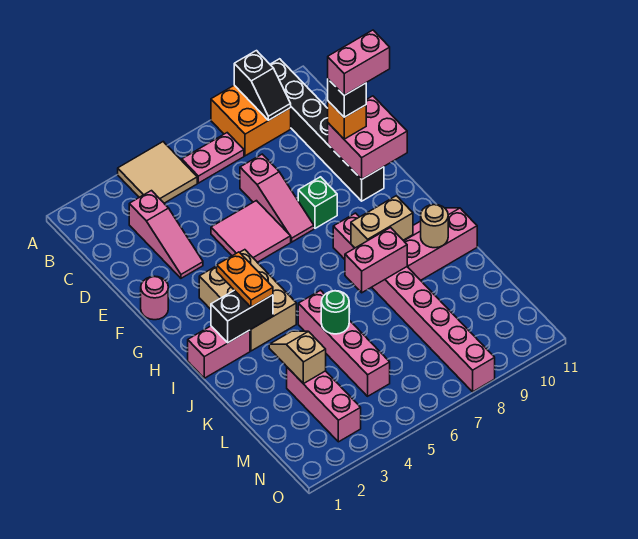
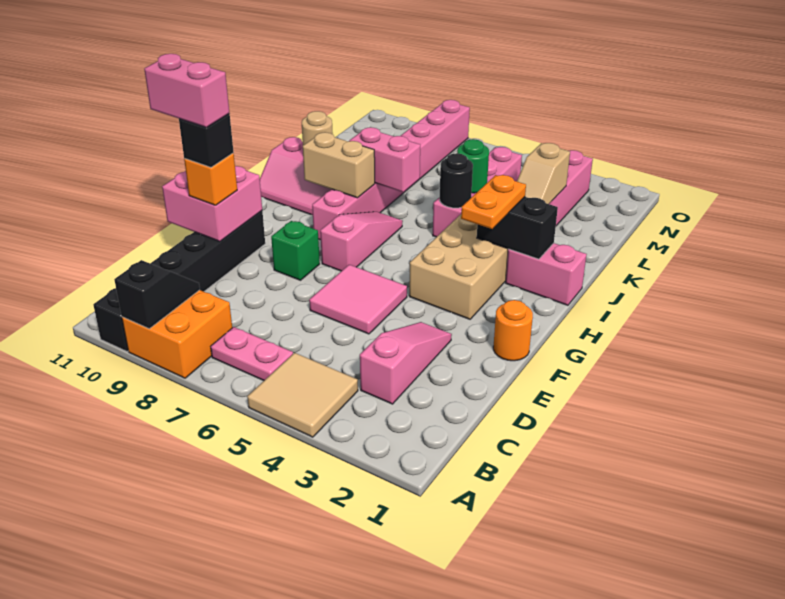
pink slope D7:F7 level 1 top D -> pink slope G7:I7 level 1 top G
pink round brick F1 level 1 -> orange round brick F1 level 1
none -> black round brick J5 level 2

